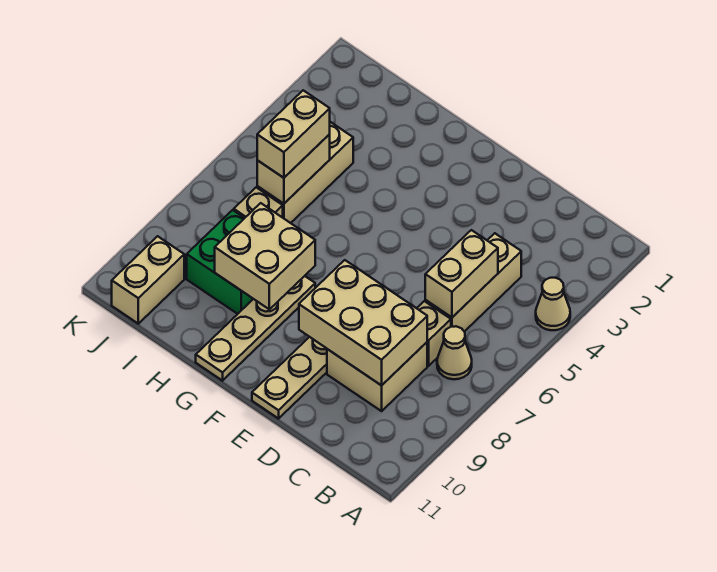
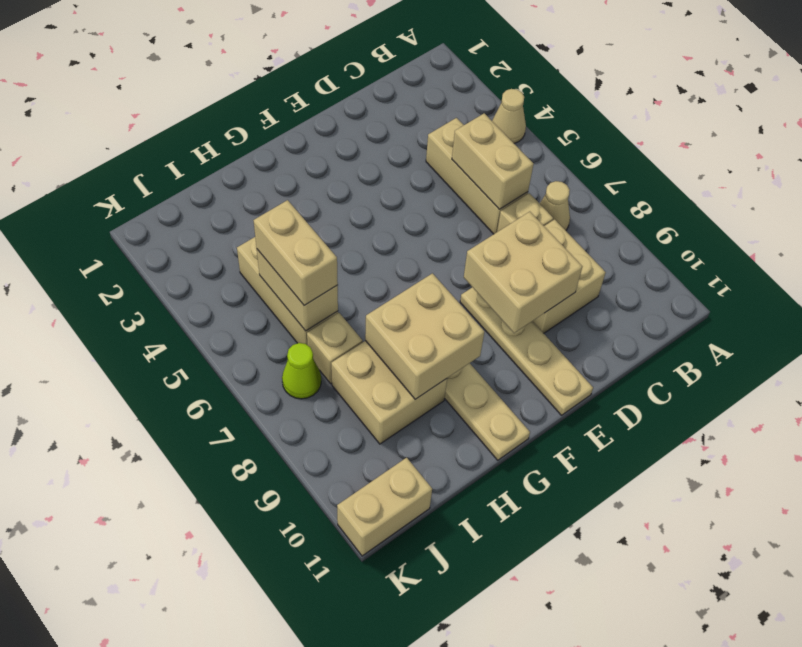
tan brick C8:E9 level 2 -> tan brick D8:E9 level 2
green brick H8:I9 level 1 -> tan brick H8:I9 level 1
none -> lime cone J7 level 1
tan brick J10:J11 level 1 -> tan brick J11:K11 level 1

